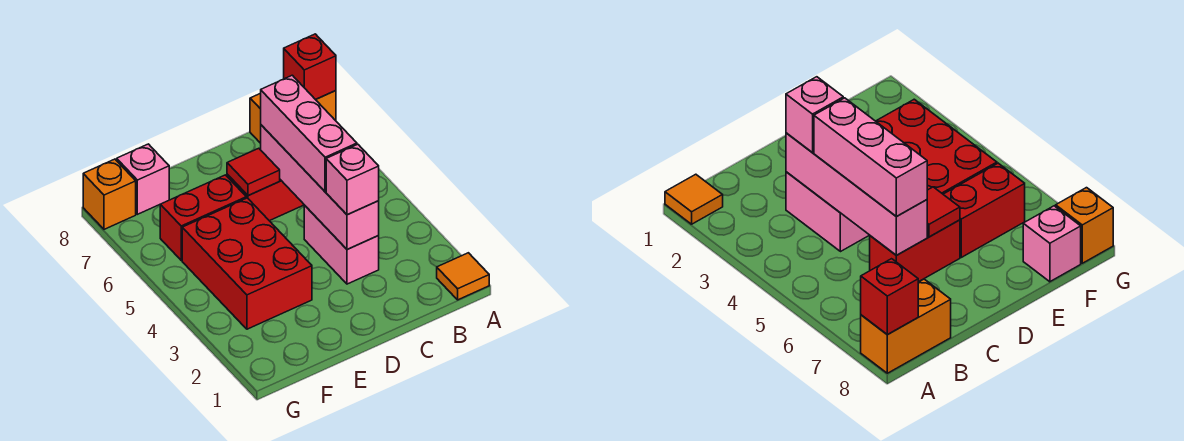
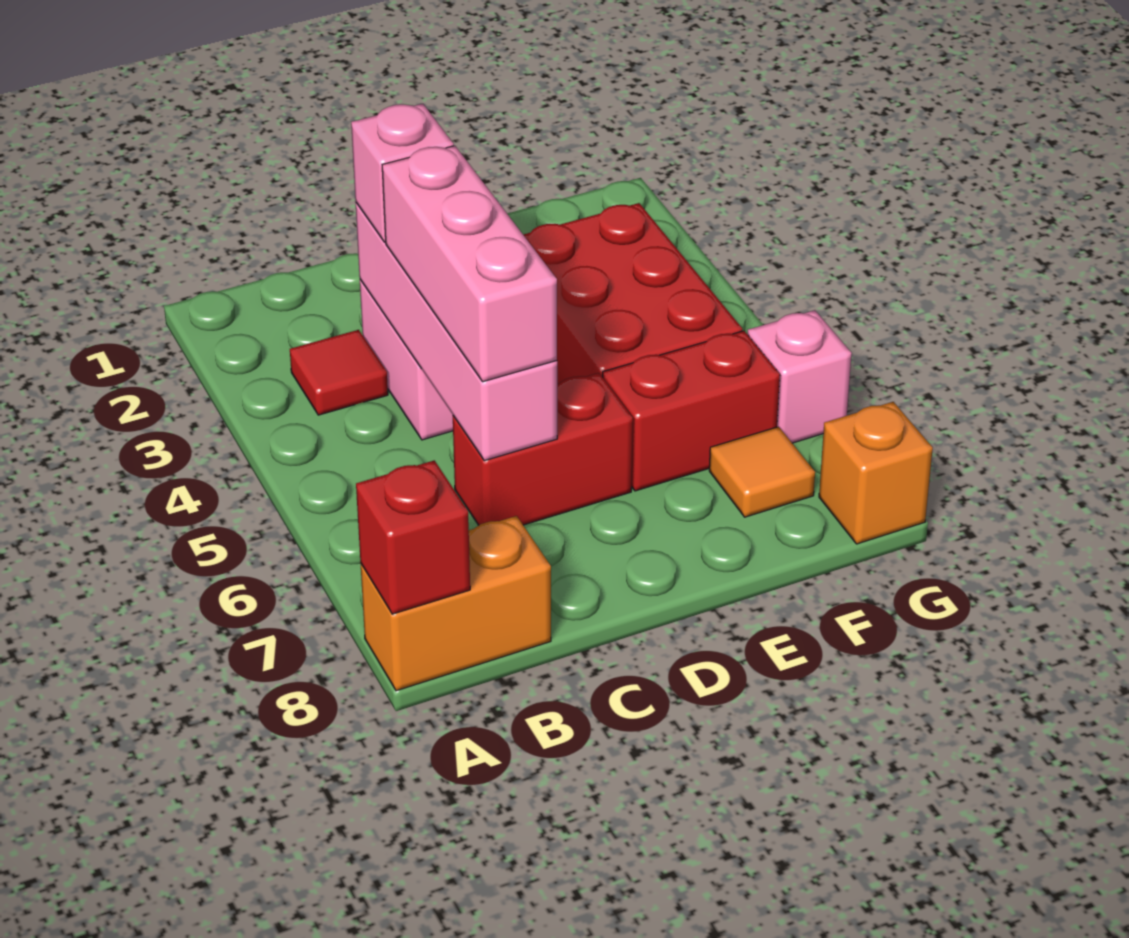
orange tile A1 level 1 -> orange tile F7 level 1
red tile D6 level 2 -> red tile B3 level 1
pink brick F8 level 1 -> pink brick G6 level 1

